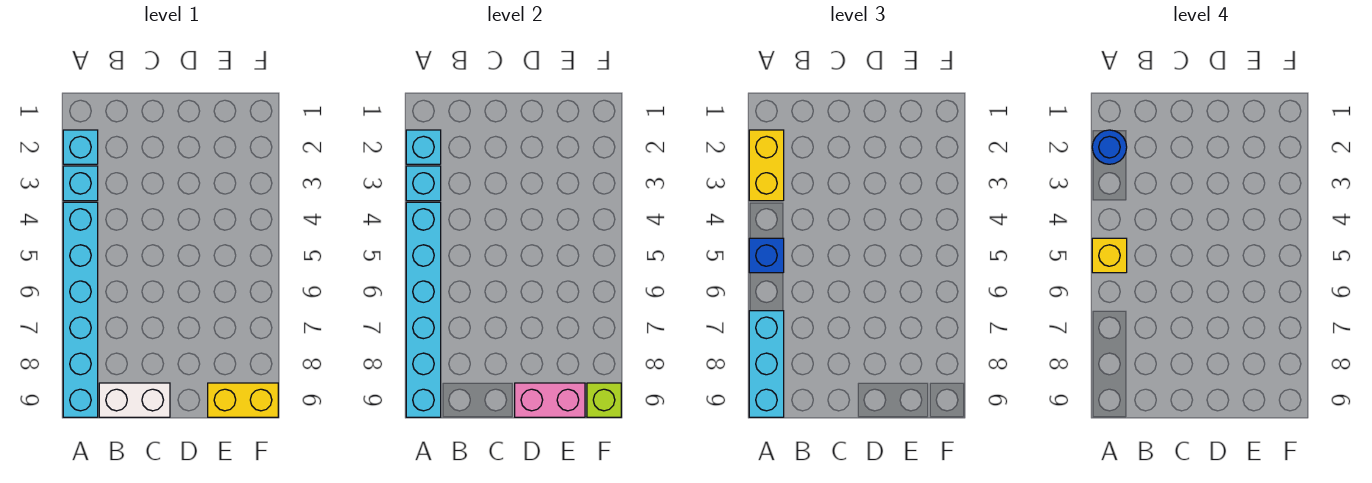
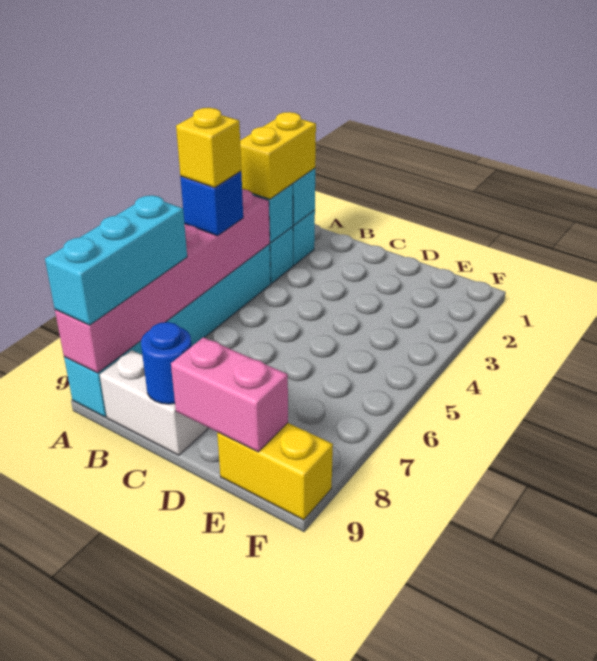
blue round brick A2 level 4 -> blue round brick C9 level 2
cyan brick A4:A9 level 2 -> pink brick A4:A9 level 2
lime brick F9 level 2 -> none

